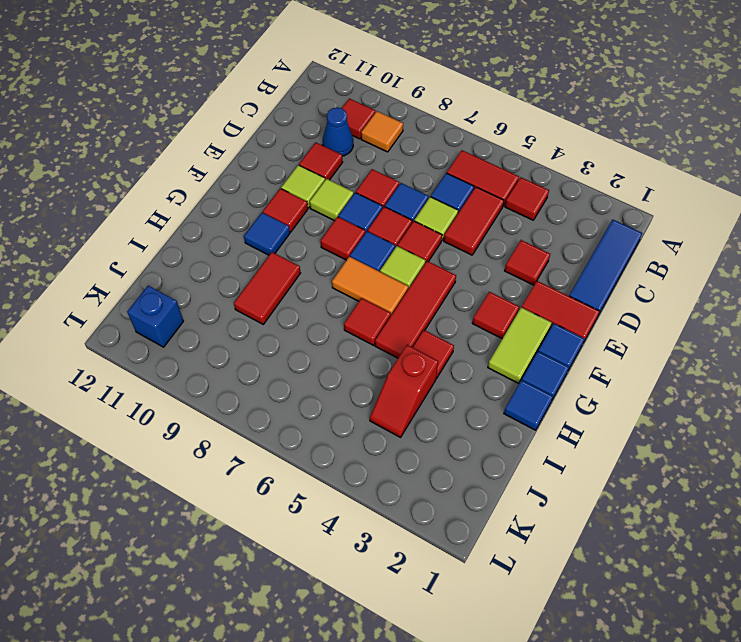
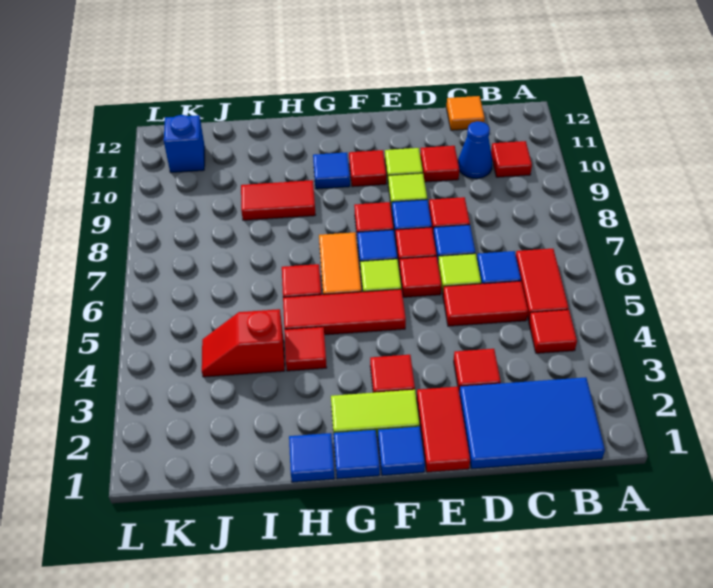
blue tile B1:D1 level 1 -> blue tile B1:D2 level 1
orange tile B9 level 1 -> orange tile C12 level 1

